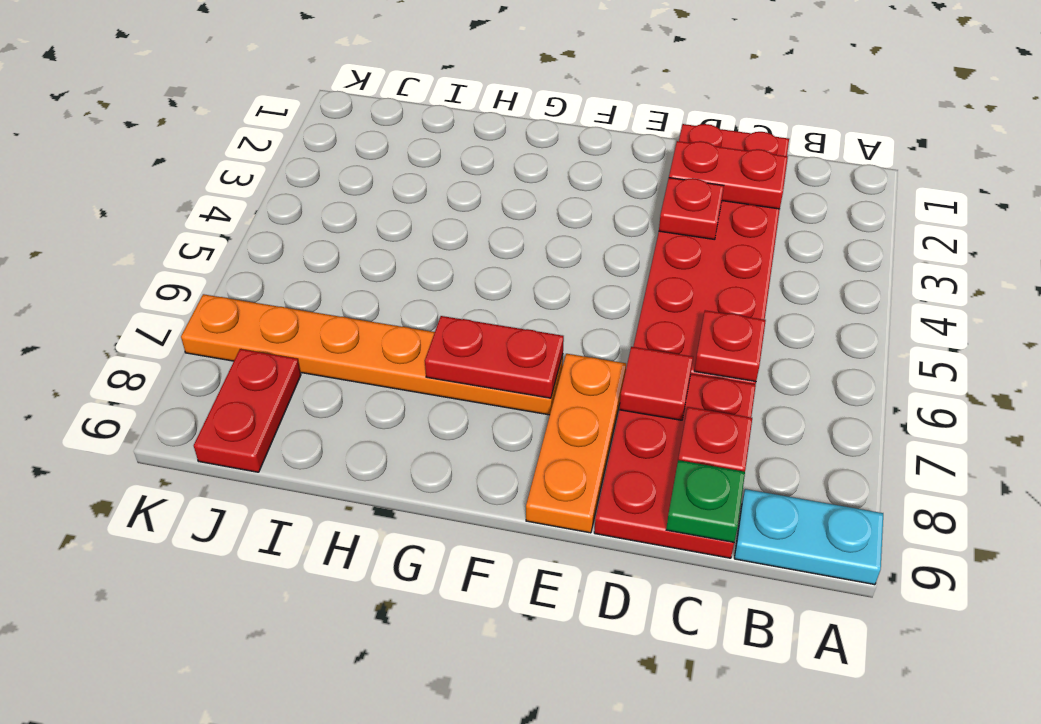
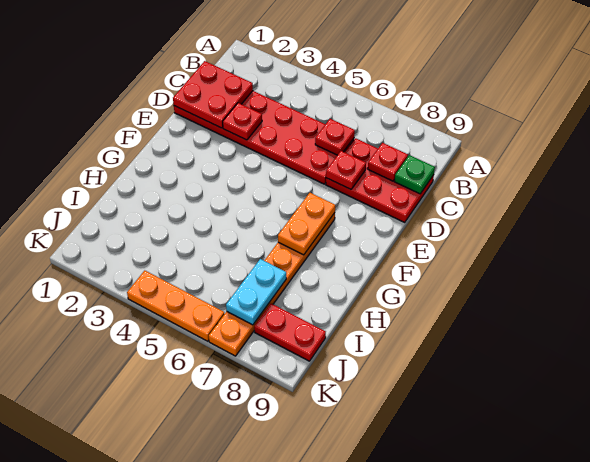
cyan plate A9:B9 level 1 -> cyan plate I7:J7 level 2
red plate C2:D2 level 2 -> red plate C1:D2 level 2
red tile D7 level 2 -> red plate D7 level 2
orange plate E7:E9 level 1 -> orange plate K4:K6 level 1
red plate F7:G7 level 2 -> orange plate F7:G7 level 2

